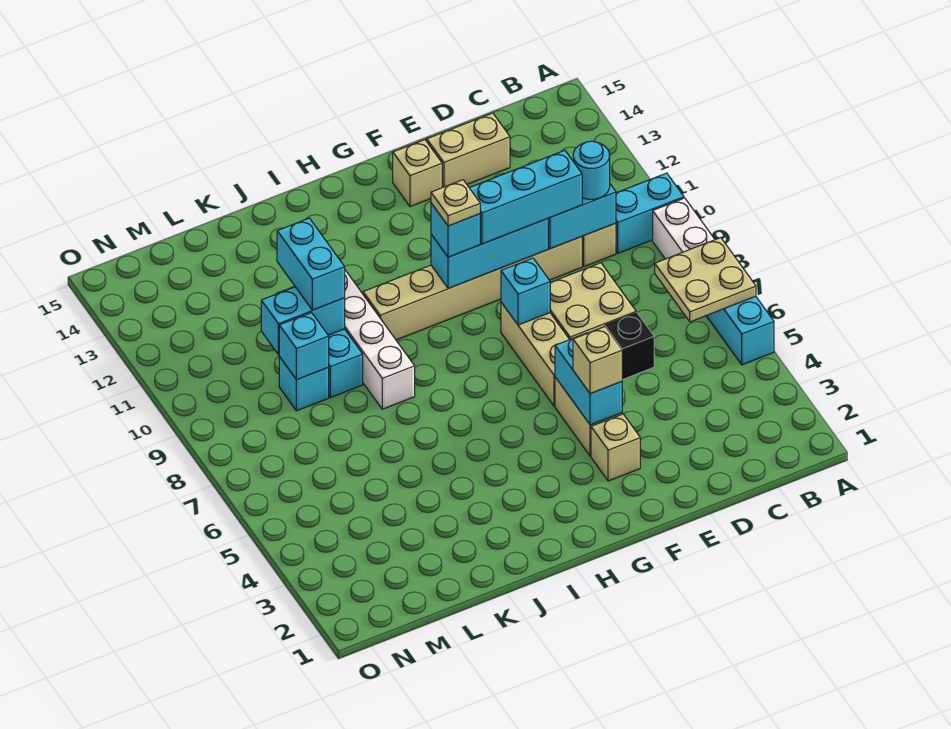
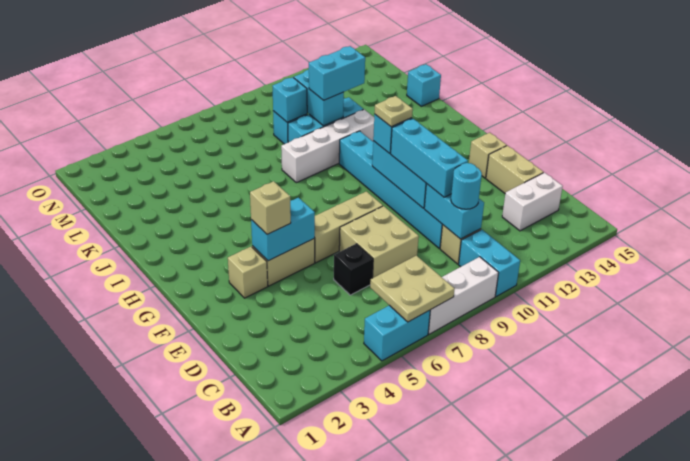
none -> white brick C13:C14 level 1
tan brick D10:I10 level 1 -> cyan brick D10:I10 level 1
cyan brick F8 level 2 -> cyan brick K15 level 1

